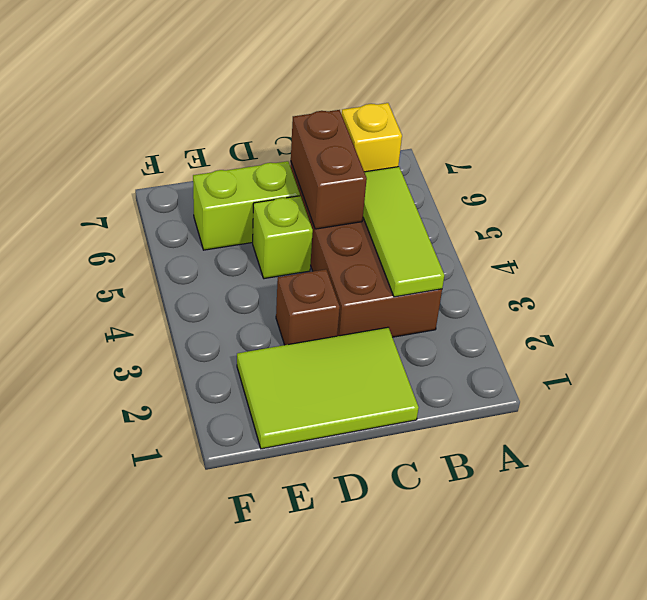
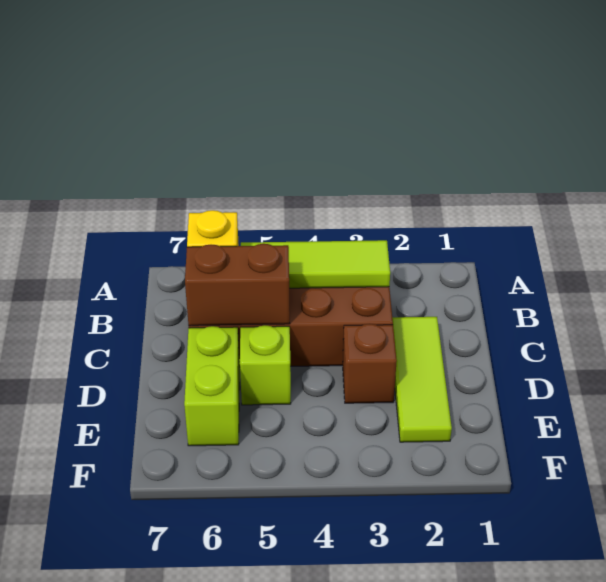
lime tile C1:E2 level 1 -> lime tile C2:E2 level 1

